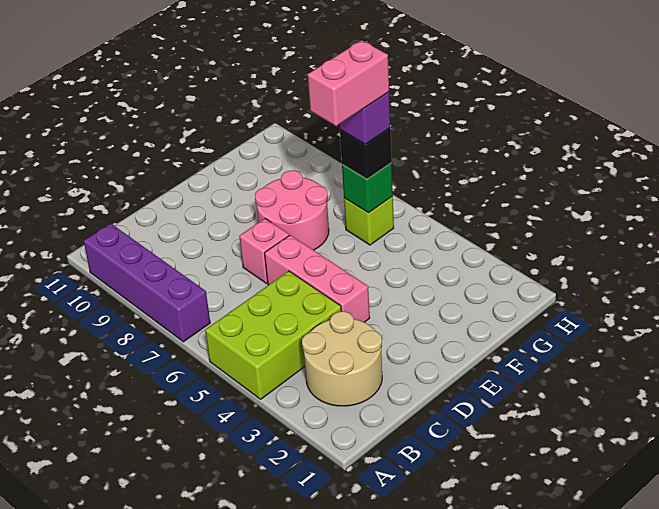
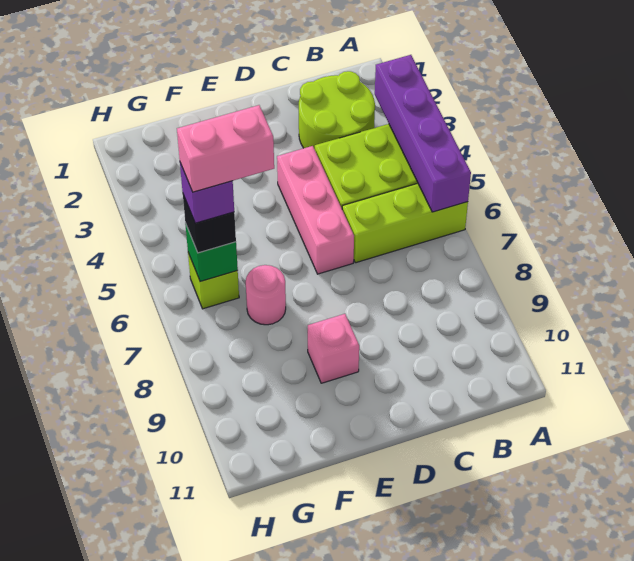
none -> lime brick A6:C6 level 1
purple brick A7:A10 level 1 -> purple brick A3:A6 level 2
tan round brick B2:C3 level 1 -> lime round brick B2:C3 level 1
pink brick D7 level 1 -> pink brick E9 level 1
pink round brick E7:F8 level 1 -> pink round brick F7 level 1

